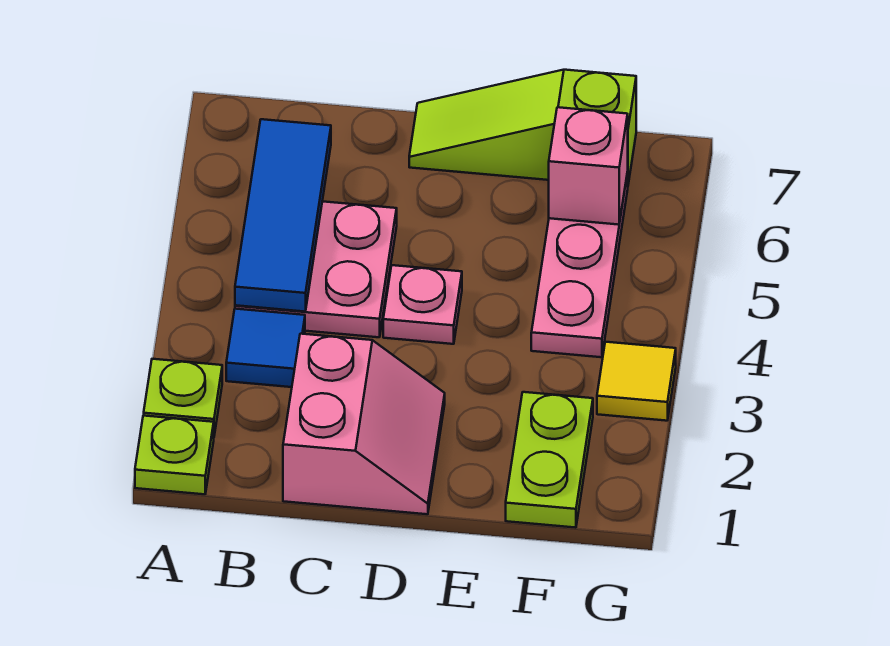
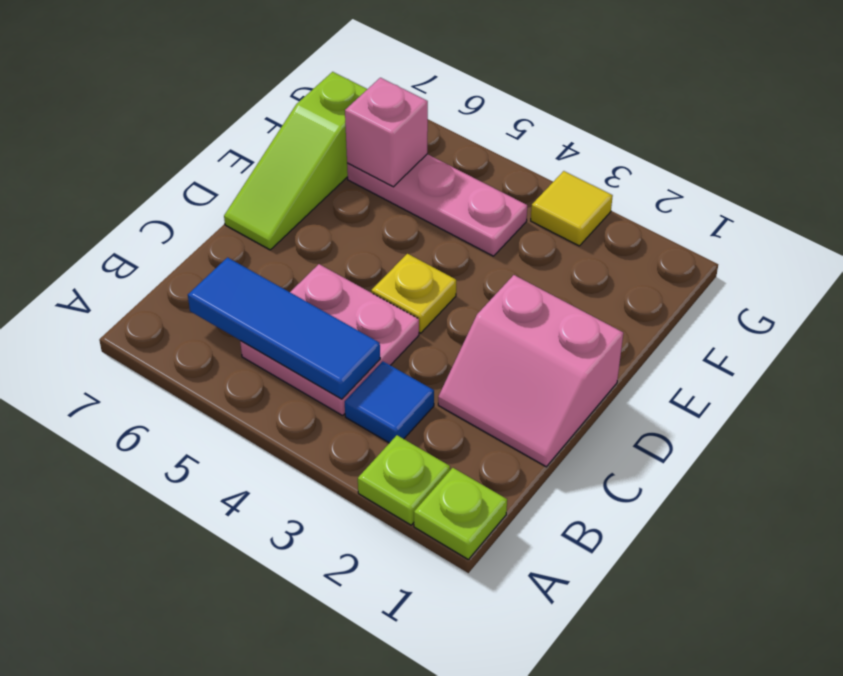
pink slope C1:D2 level 1 top C -> pink slope C1:D2 level 1 top D
pink plate D4 level 1 -> yellow plate D4 level 1
lime plate F1:F2 level 1 -> none

